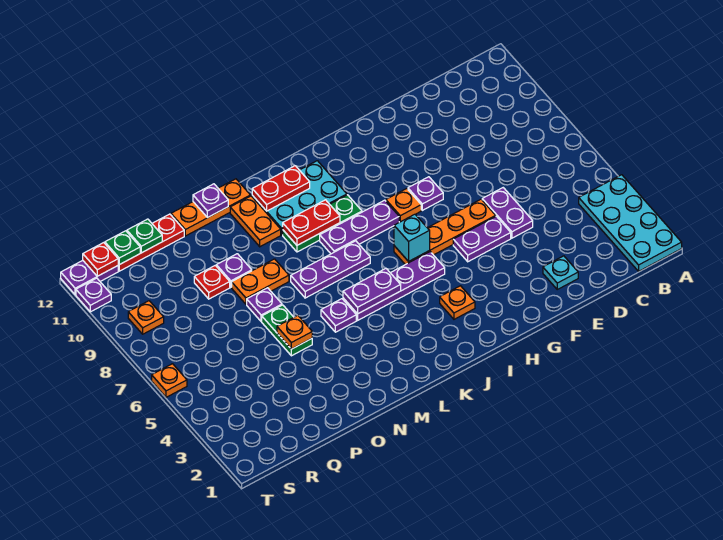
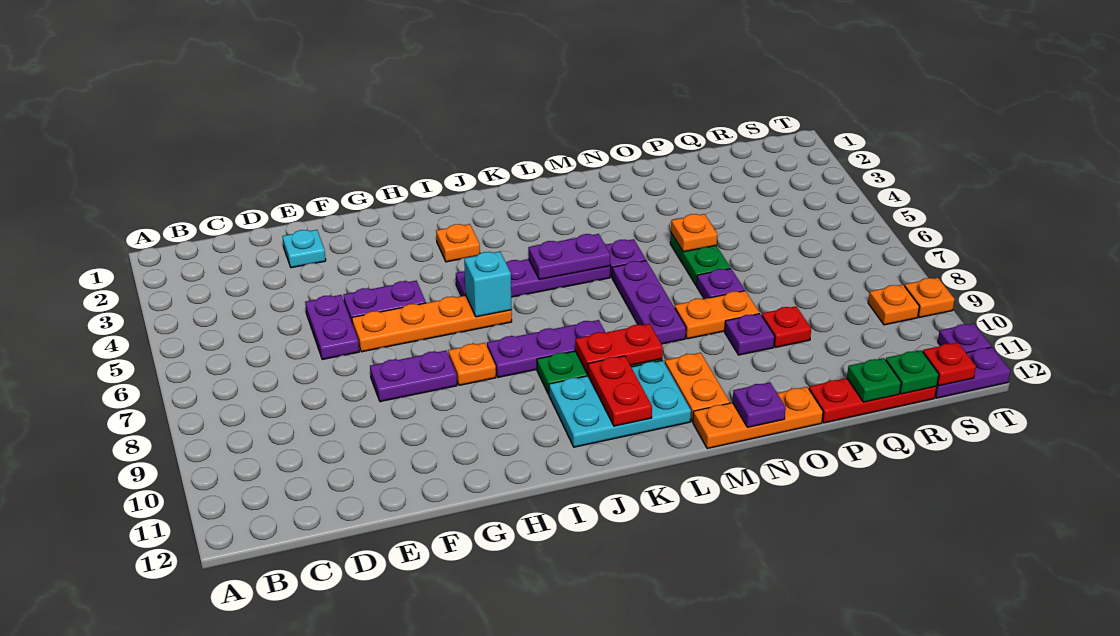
cyan plate A1:B4 level 1 -> none
purple plate G8 level 1 -> purple plate F8:G8 level 1
purple plate K7:M7 level 1 -> purple plate M6:M8 level 1
red plate K11:L11 level 2 -> red plate K10:K11 level 2
orange plate T6 level 1 -> orange plate T9 level 1

